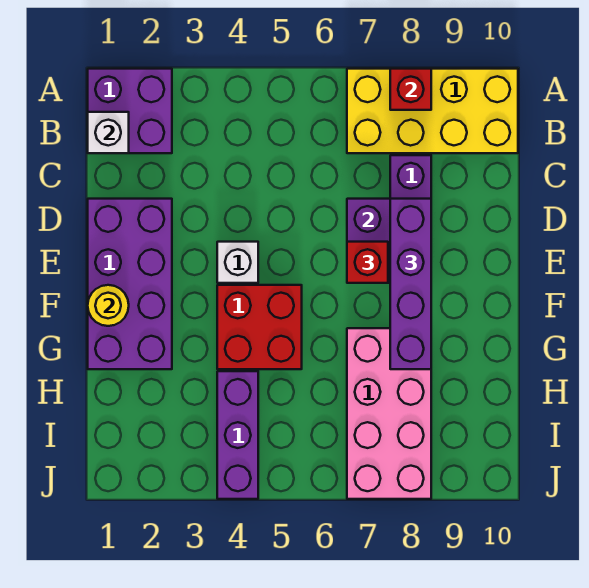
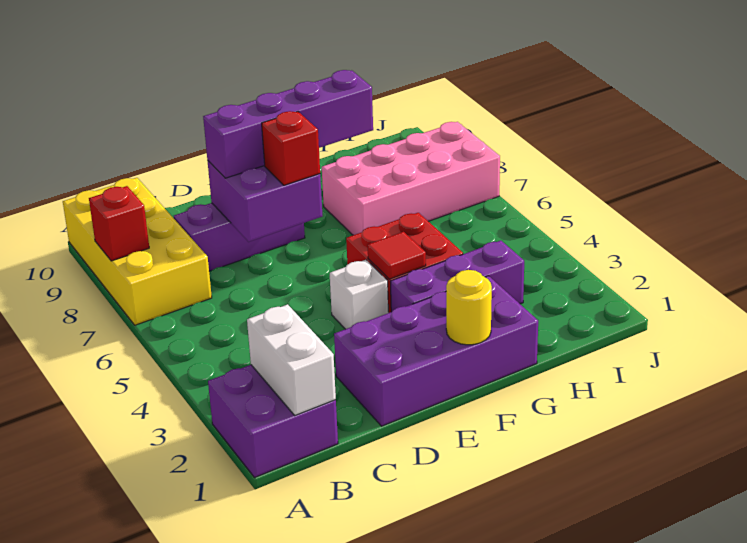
white brick B1 level 2 -> white brick B1:B2 level 2
none -> red tile F4 level 2
purple brick H4:J4 level 1 -> purple brick F3:H3 level 1

